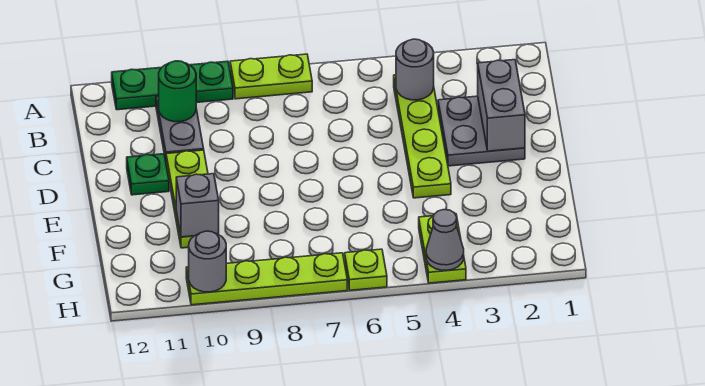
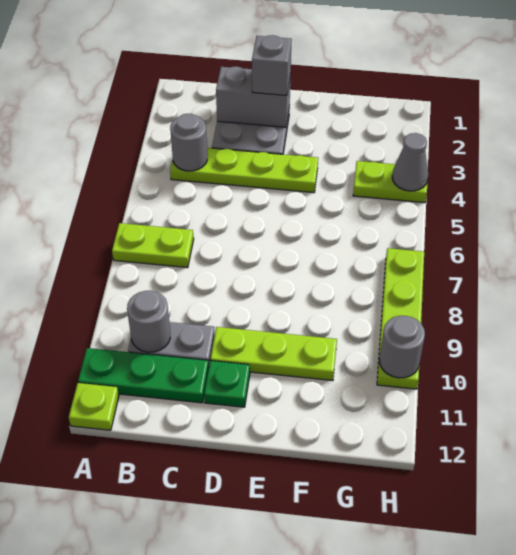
lime plate A7:A8 level 1 -> lime plate A7:B7 level 1
green plate A9:A11 level 1 -> green plate A11:C11 level 1
green round brick B10 level 2 -> grey round brick B10 level 2
grey brick F10 level 2 -> grey brick D2 level 3
lime plate H6 level 1 -> lime plate A12 level 1

